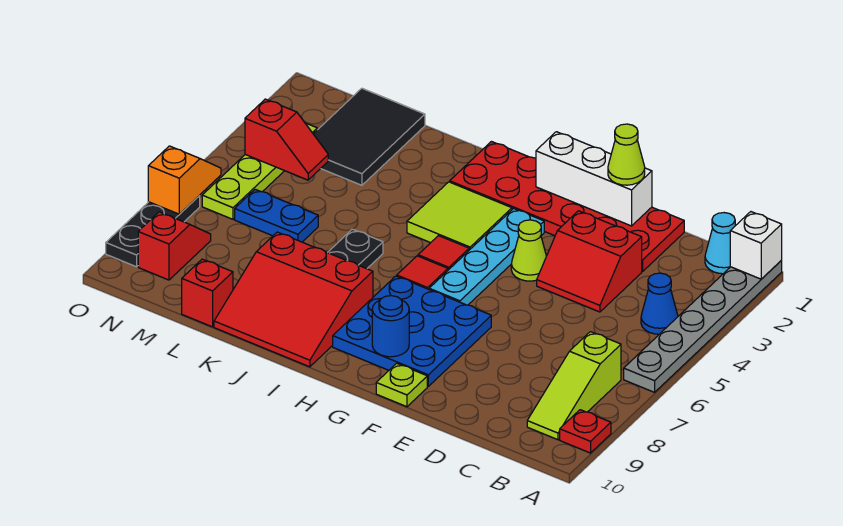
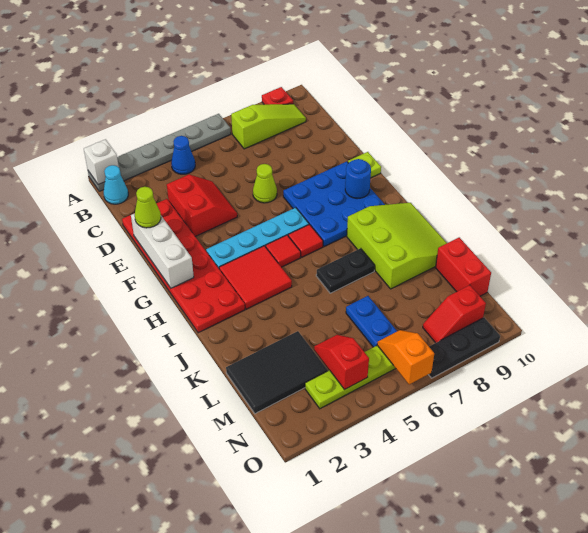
lime cone F4 level 1 -> lime cone E6 level 1
lime tile H3:I4 level 1 -> red tile H3:I4 level 1
red slope I8:K10 level 1 top 8 -> lime slope I8:K10 level 1 top 8
red brick L10 level 1 -> red brick L10:M10 level 1
orange slope O6:O7 level 2 top 7 -> orange slope N6:O6 level 2 top O

